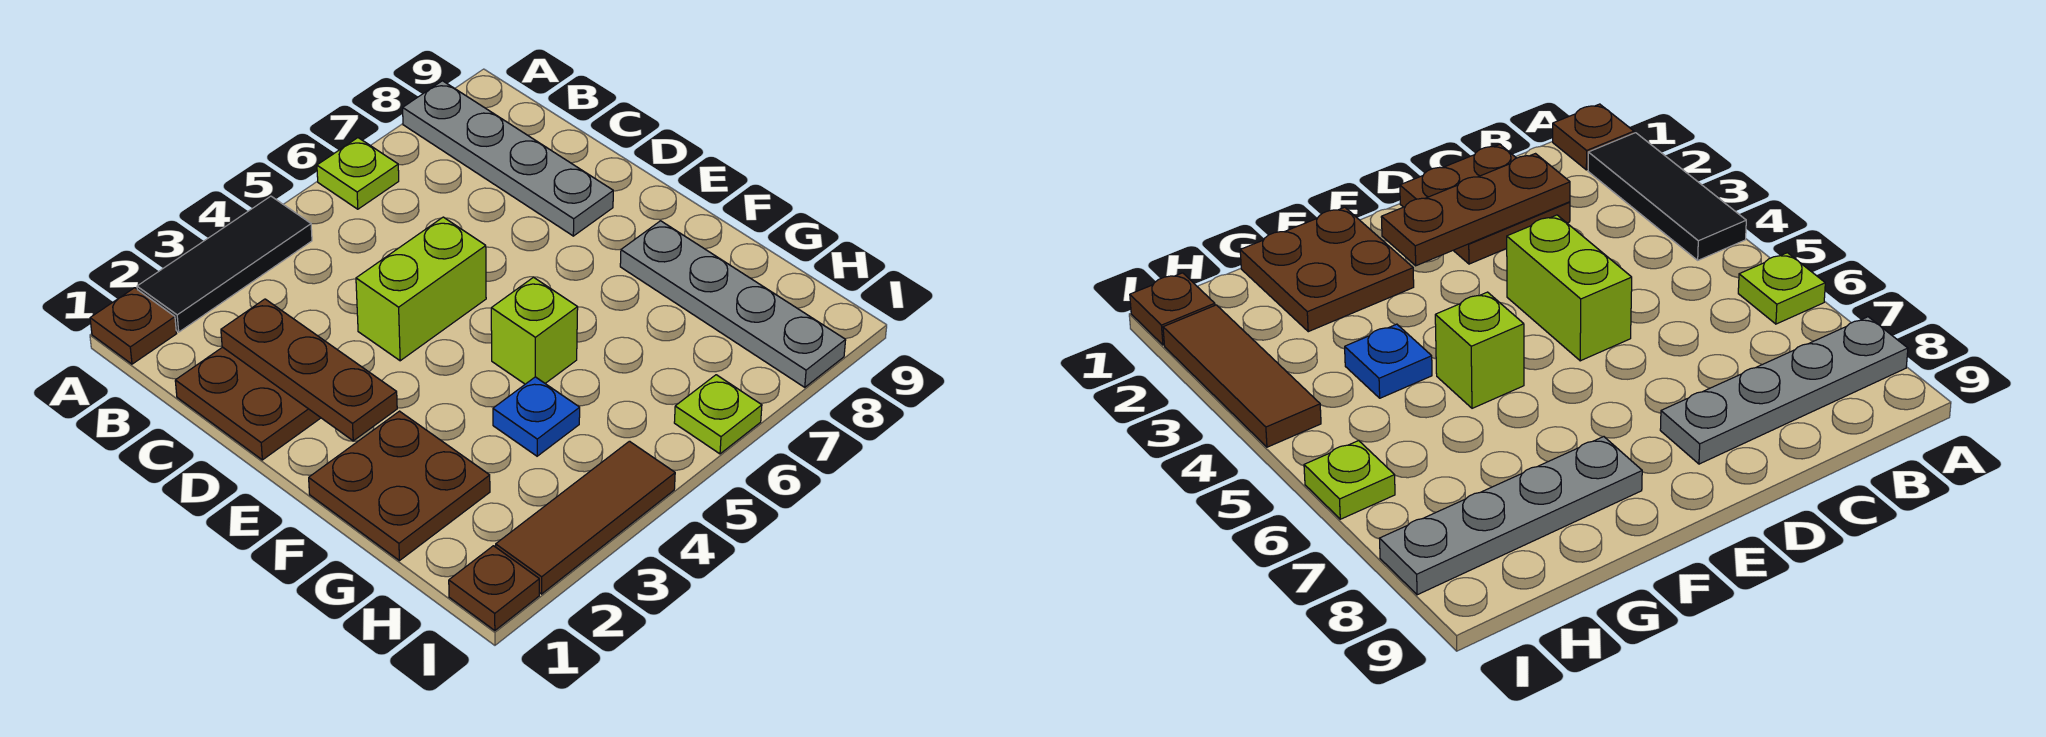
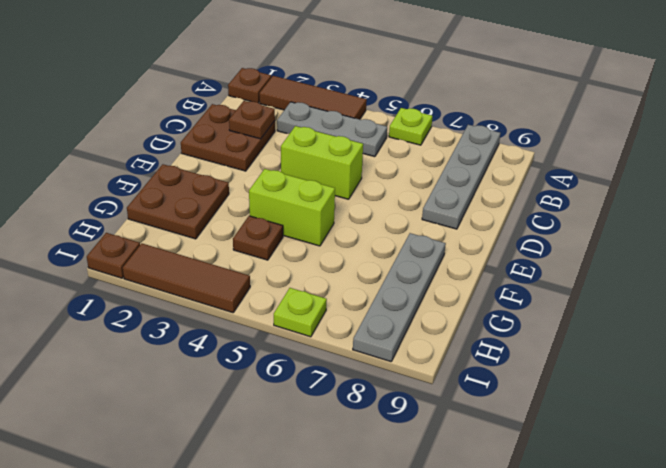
black tile A2:A4 level 1 -> brown tile A2:A4 level 1
none -> grey plate B3:B5 level 1
brown plate C2:E2 level 2 -> brown plate C2 level 2
lime brick F5 level 1 -> lime brick F4:F5 level 1
blue plate G4 level 1 -> brown plate G4 level 1

